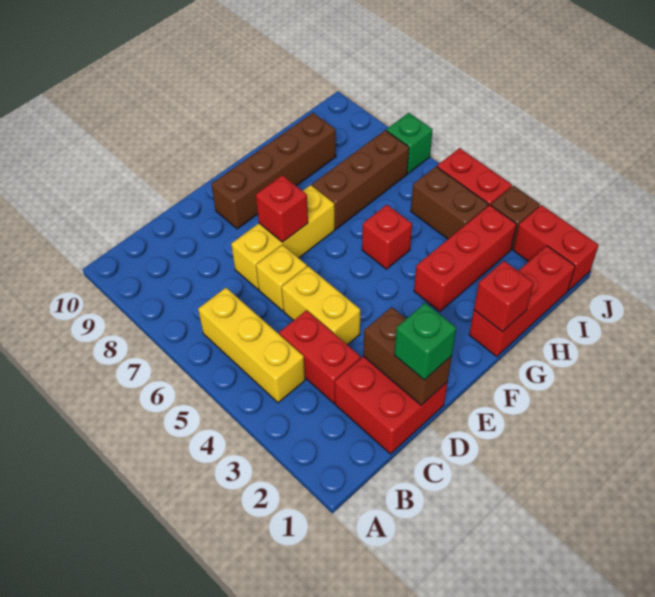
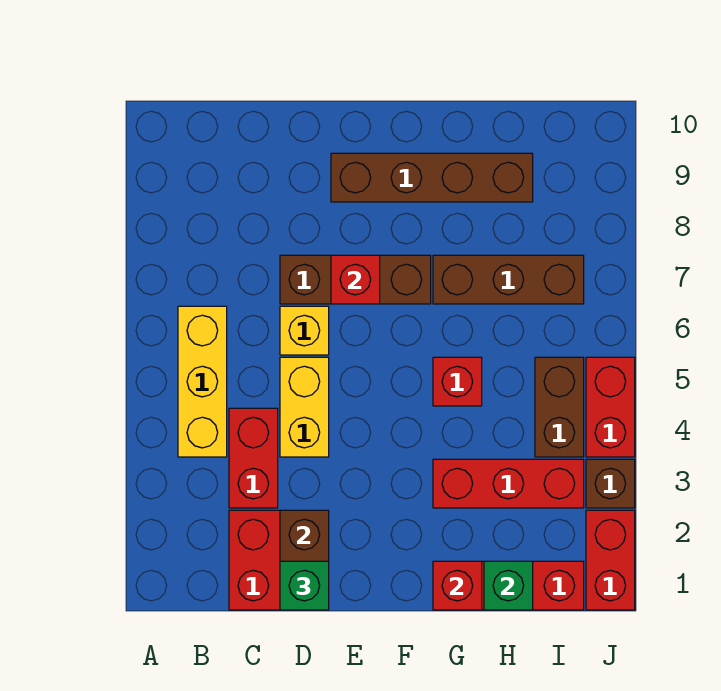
yellow brick D7:F7 level 1 -> brown brick D7:F7 level 1
green brick J7 level 1 -> green brick H1 level 2

